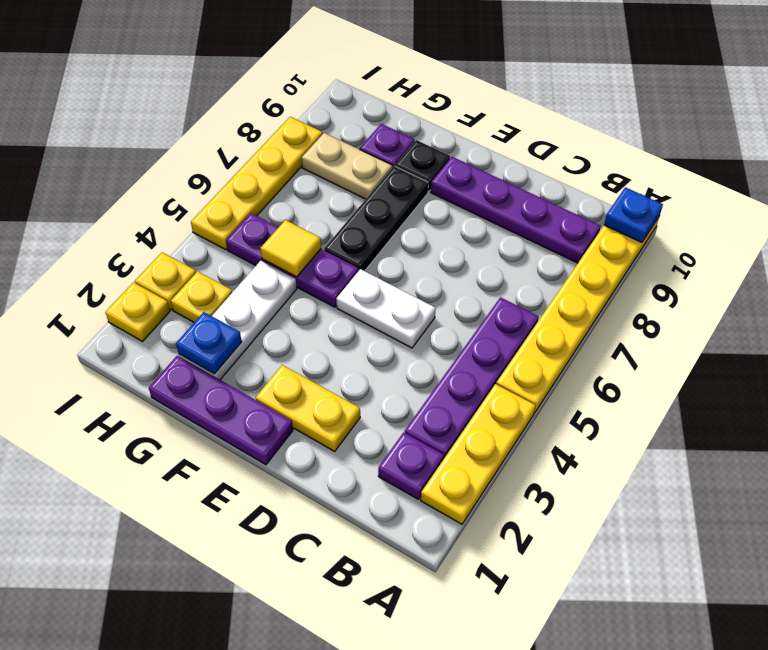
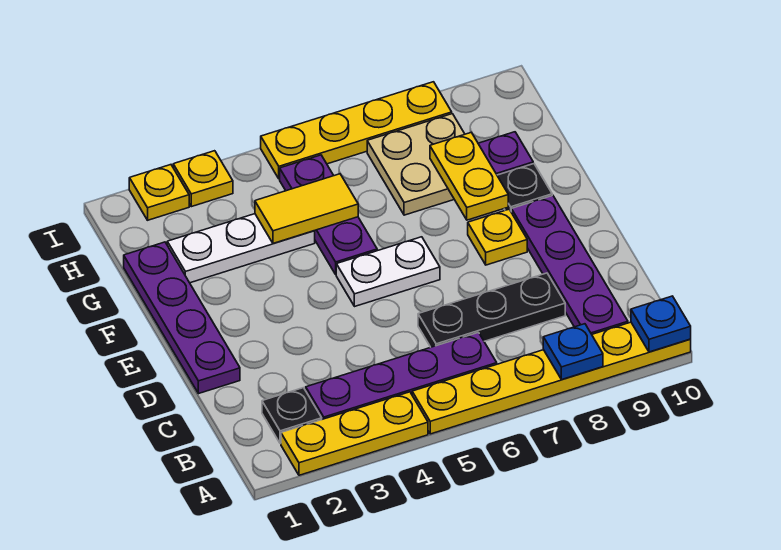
purple plate B2 level 1 -> black plate B2 level 1
yellow plate D2:E2 level 1 -> yellow plate F8:G8 level 2
white plate D5:E5 level 1 -> white plate E5:E6 level 1
purple plate E1:G1 level 1 -> purple plate D1:G1 level 1
black plate F6:F8 level 1 -> black plate C6:C8 level 1
blue plate G2 level 2 -> blue plate A8 level 2
yellow tile G5 level 2 -> yellow tile G4:G5 level 2
tan plate G8:H8 level 1 -> tan plate G7:H8 level 1
yellow plate H3 level 1 -> yellow plate E8 level 1

